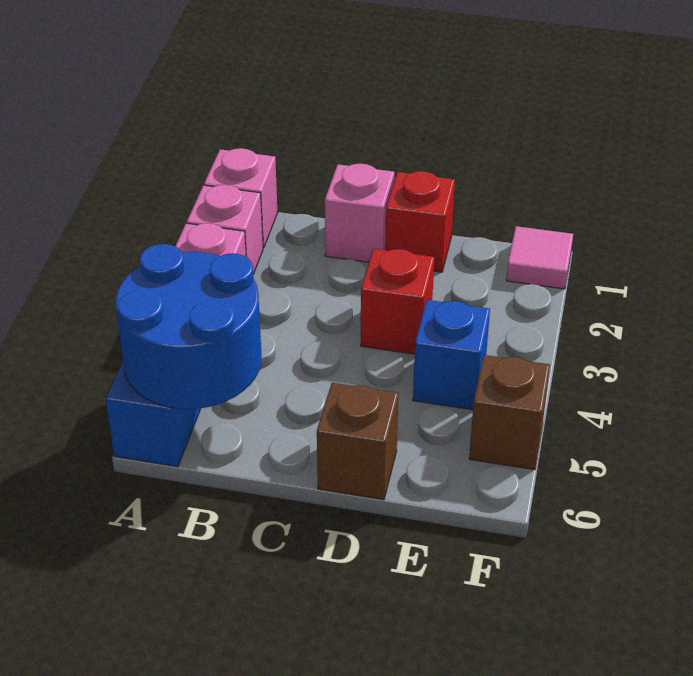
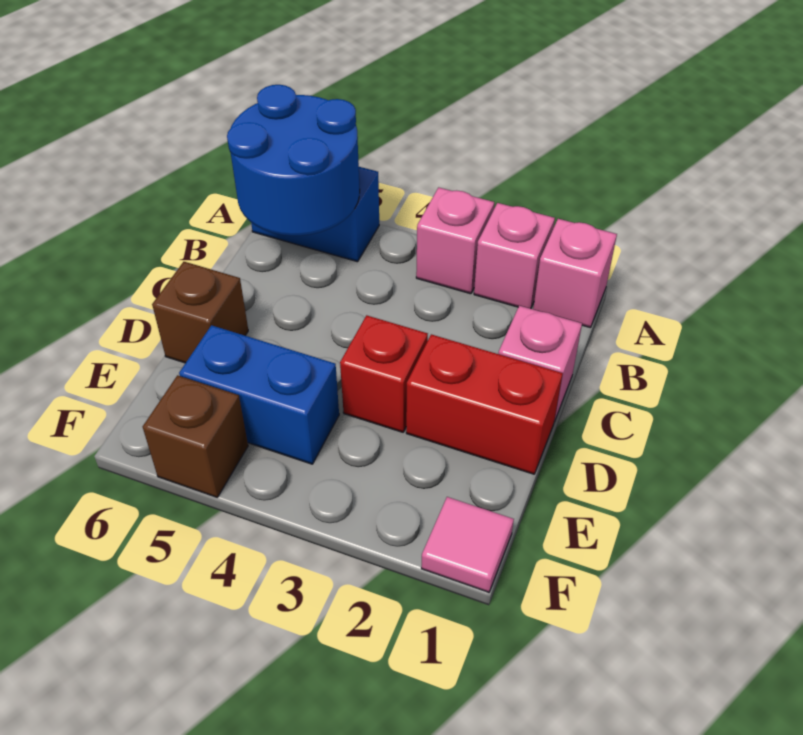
red brick D1 level 1 -> red brick D1:D2 level 1
blue brick E4 level 1 -> blue brick E4:E5 level 1

